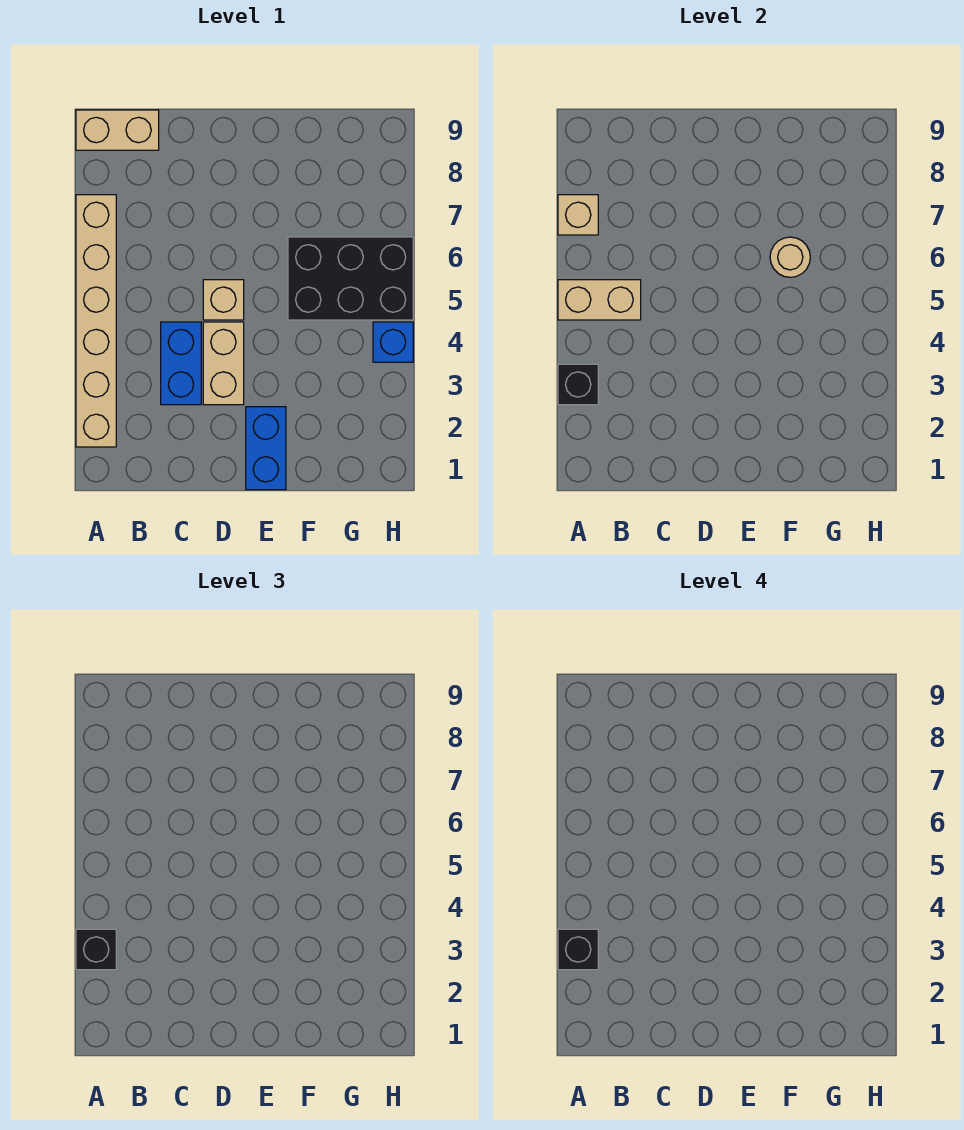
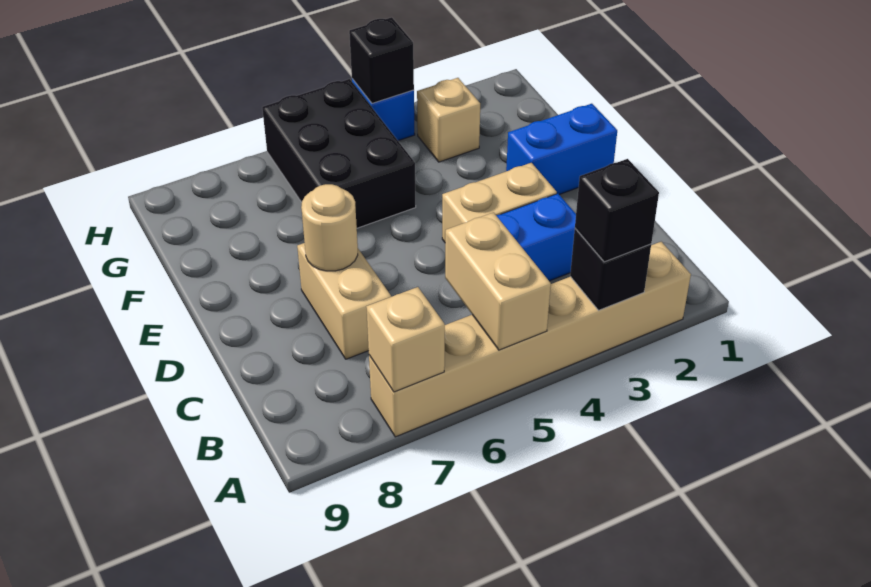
black brick A3 level 4 -> black brick H4 level 2
tan brick A9:B9 level 1 -> tan brick C7:D7 level 1
tan brick D5 level 1 -> tan brick G3 level 1
tan round brick F6 level 2 -> tan round brick D7 level 2

